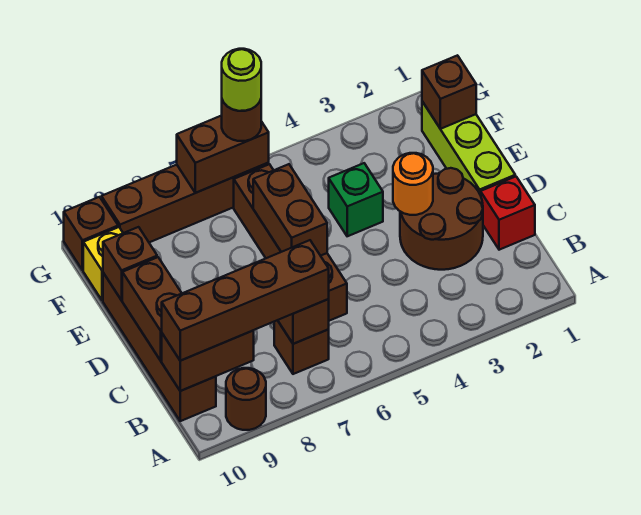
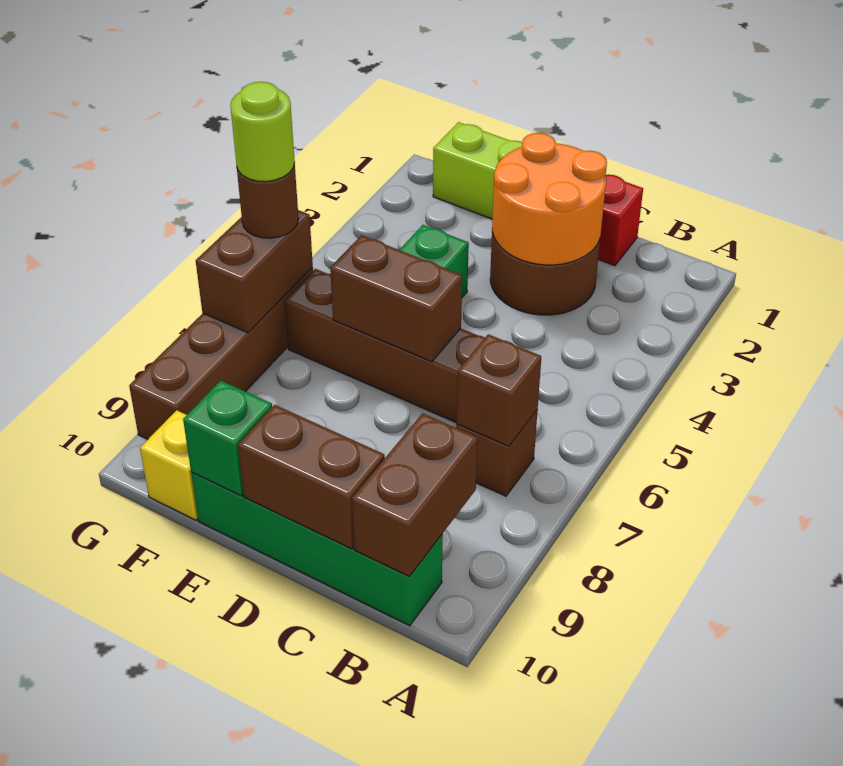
brown round brick A9 level 1 -> none
brown brick B7:B10 level 3 -> none
brown brick B10:E10 level 1 -> green brick B10:E10 level 1
orange round brick D3 level 2 -> orange round brick C2:D3 level 2
brown brick E10 level 2 -> green brick E10 level 2
brown brick F1 level 2 -> none
brown brick G10 level 1 -> none

